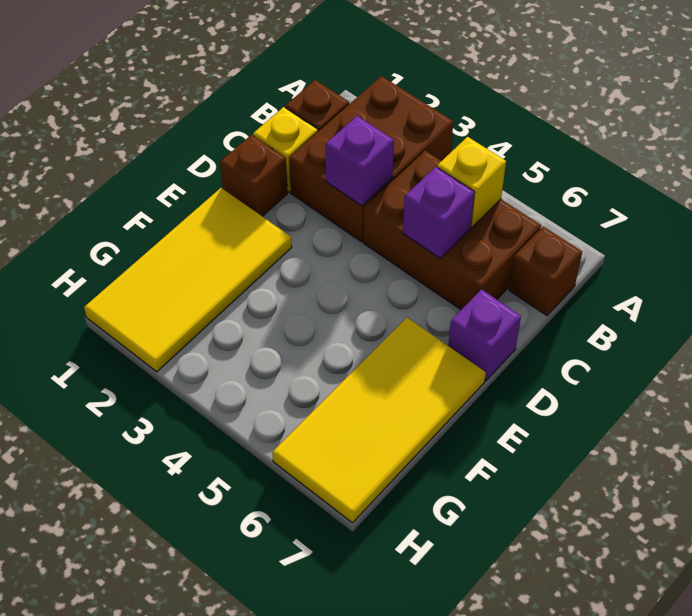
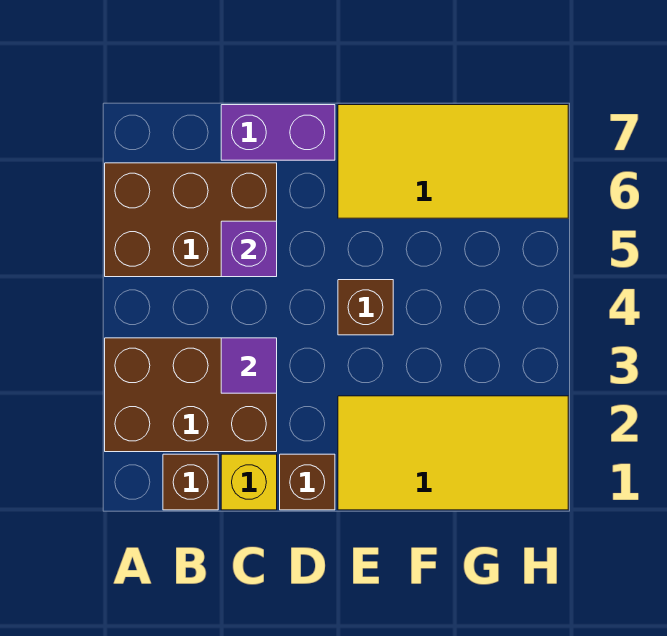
brown brick B4:C6 level 1 -> brown brick A5:C6 level 1
yellow brick B5 level 2 -> none
brown brick B7 level 1 -> brown brick E4 level 1
purple brick C3 level 2 -> purple tile C3 level 2
purple brick D7 level 1 -> purple brick C7:D7 level 1

